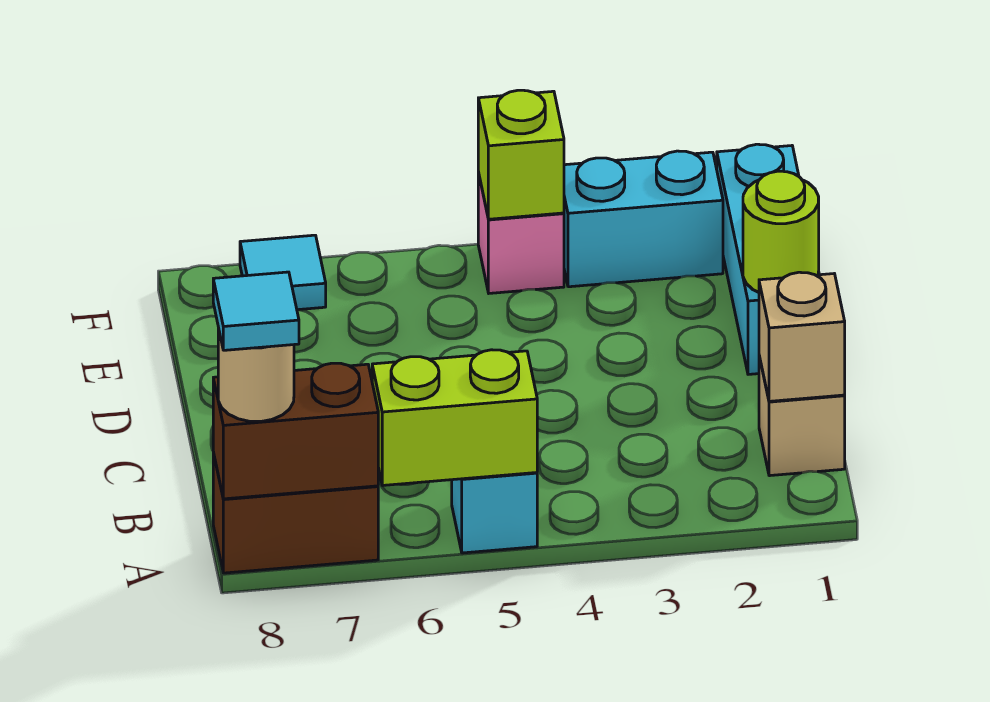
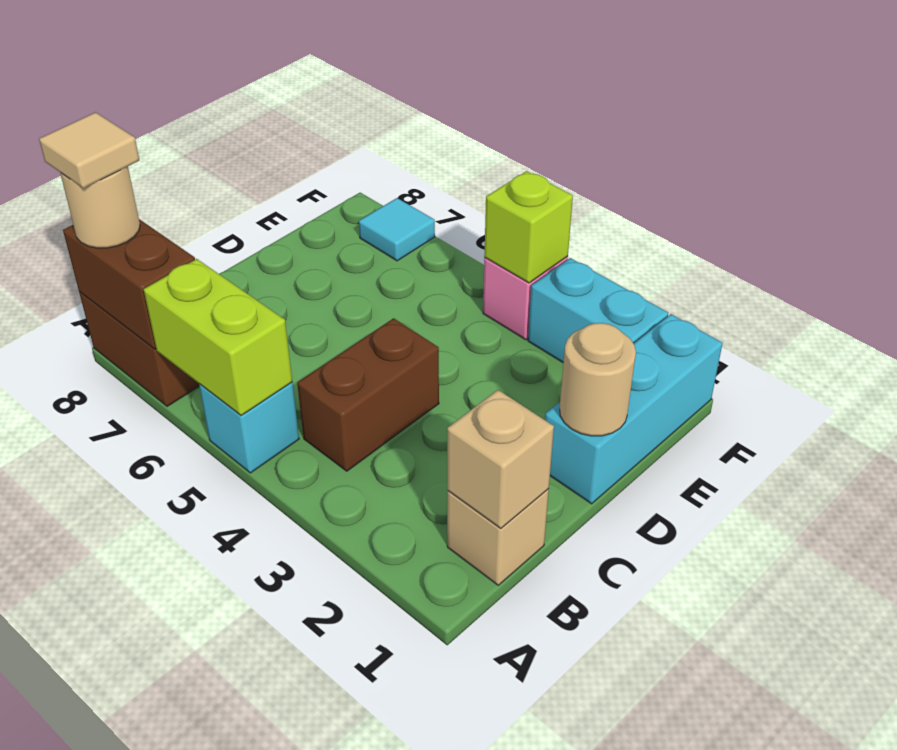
cyan tile A8 level 4 -> tan tile A8 level 4
none -> brown brick B4:C4 level 1
lime round brick D1 level 2 -> tan round brick D1 level 2

